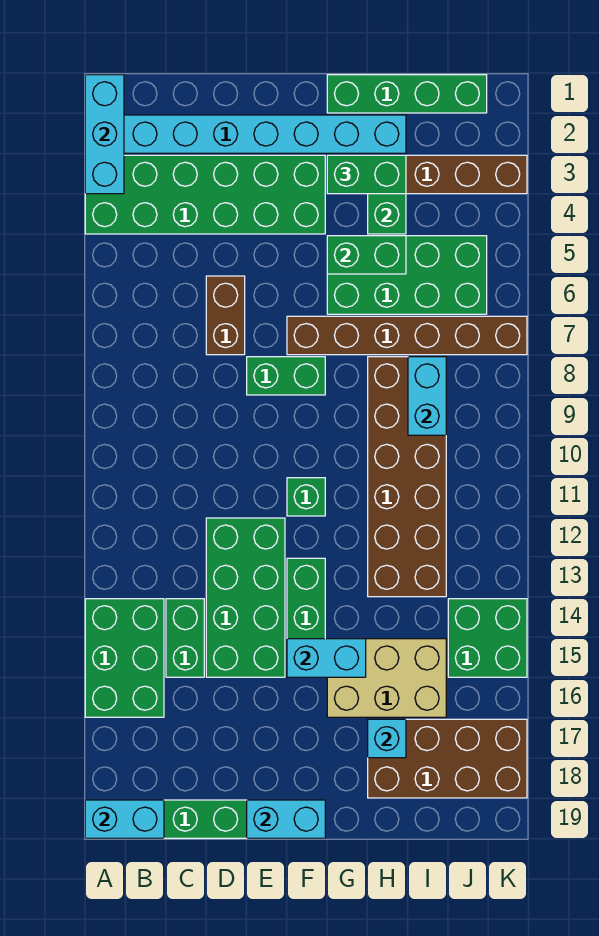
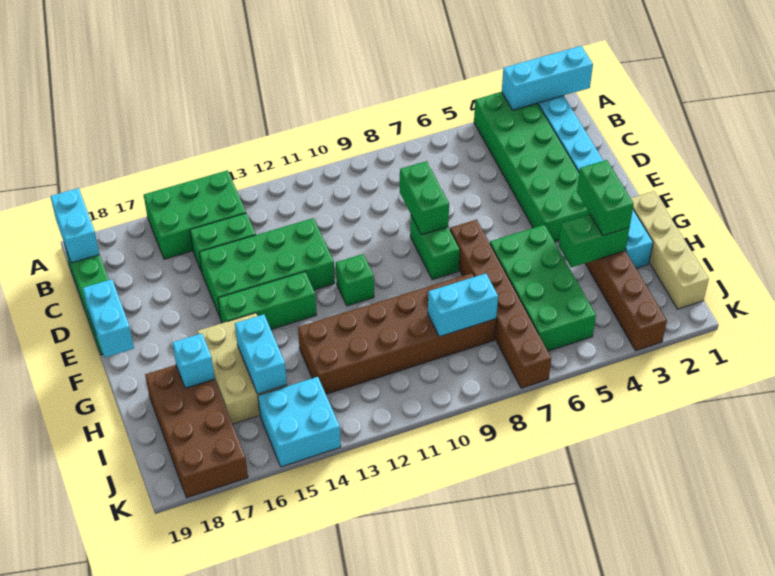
brown brick D6:D7 level 1 -> none
cyan brick F15:G15 level 2 -> cyan brick H15:I15 level 2
green brick G1:J1 level 1 -> tan brick G1:J1 level 1
green brick G5:H5 level 2 -> green brick D8:E8 level 2
green brick J14:K15 level 1 -> cyan brick J14:K15 level 1

